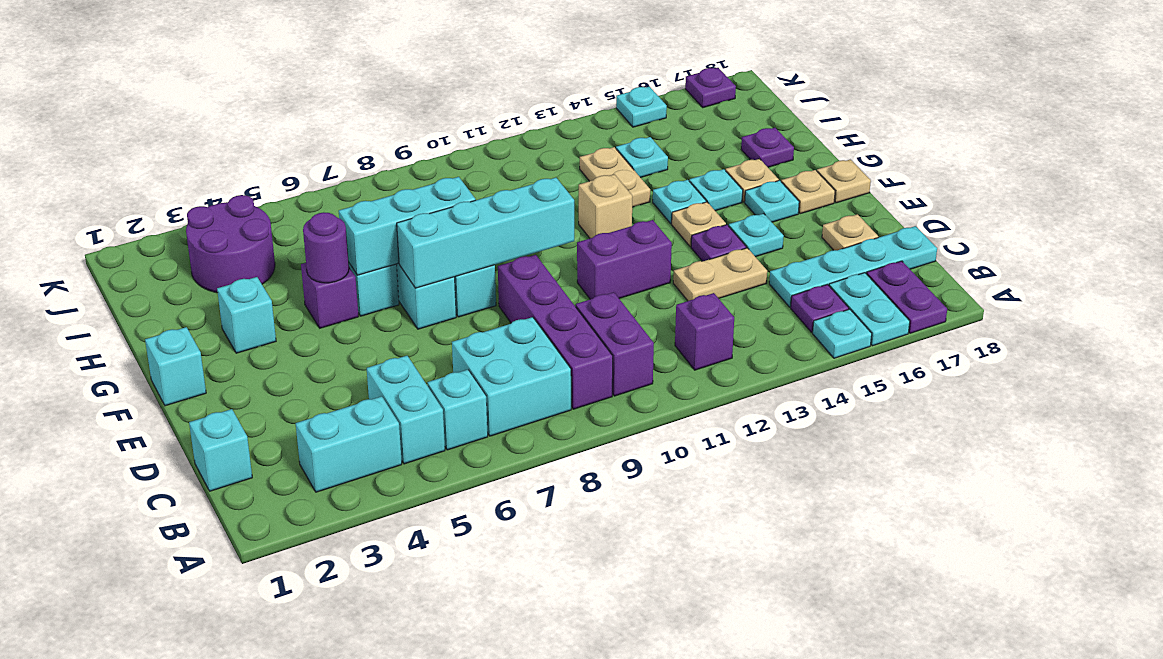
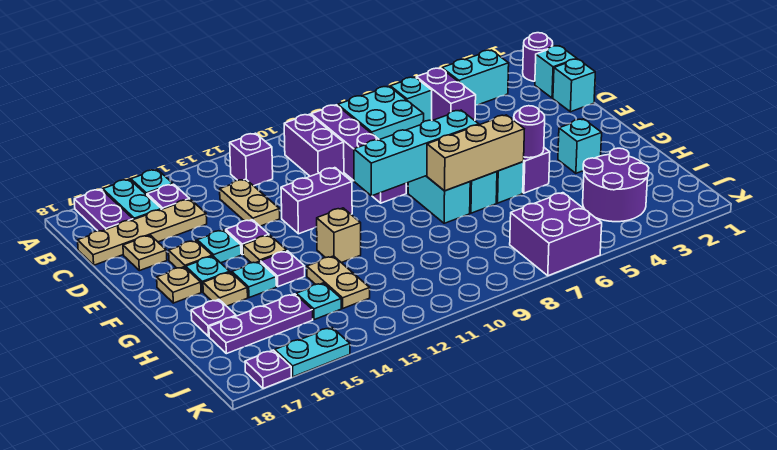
none -> purple round brick B1 level 1
cyan brick B5:C5 level 1 -> purple brick B5:C5 level 1
cyan plate C15:C18 level 1 -> tan plate C15:C18 level 1
tan plate D13:D14 level 1 -> tan plate C13:D13 level 1
cyan brick F1 level 1 -> cyan brick D1 level 1
tan plate F18 level 1 -> tan plate E16 level 1
cyan brick G6:G8 level 2 -> tan brick G6:G8 level 2
cyan plate G14 level 1 -> purple plate G14 level 1
none -> purple plate I15:I17 level 1
none -> purple brick J6:K7 level 1
cyan plate K15 level 1 -> cyan plate K15:K16 level 1

